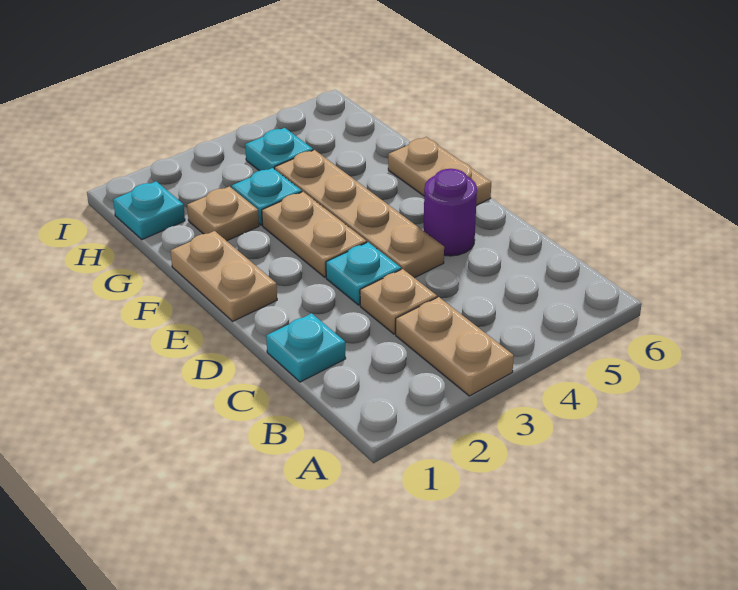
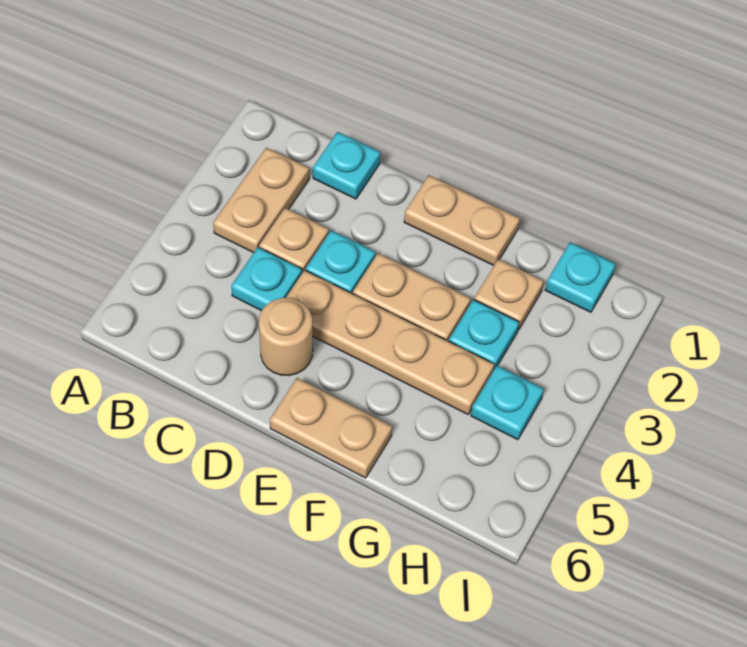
tan plate A3:B3 level 1 -> tan plate B2:B3 level 1
none -> cyan plate C4 level 1
purple round brick D5 level 1 -> tan round brick D5 level 1

